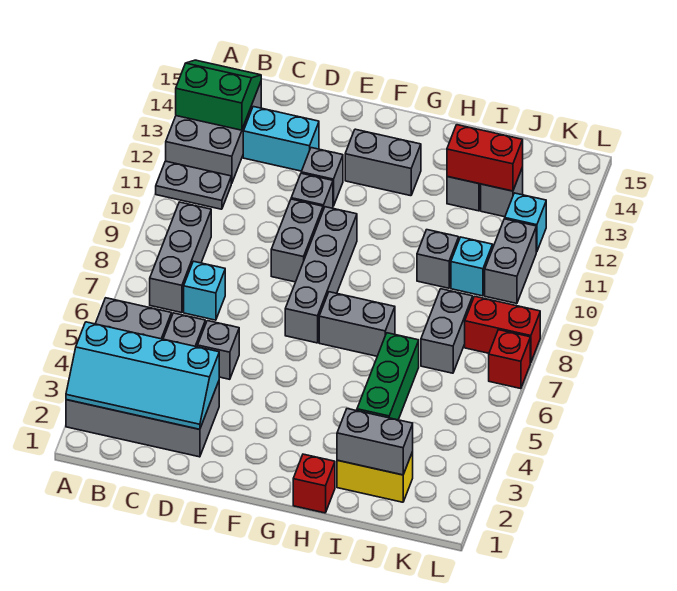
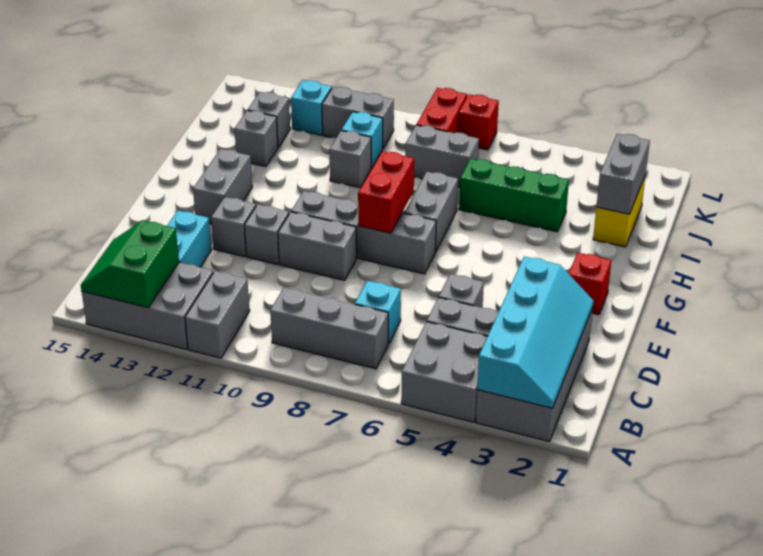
grey plate A11:B11 level 1 -> grey brick A11:B11 level 1
red brick H1 level 1 -> red brick F2 level 1
red brick I13:J13 level 2 -> red brick F8:G8 level 2

